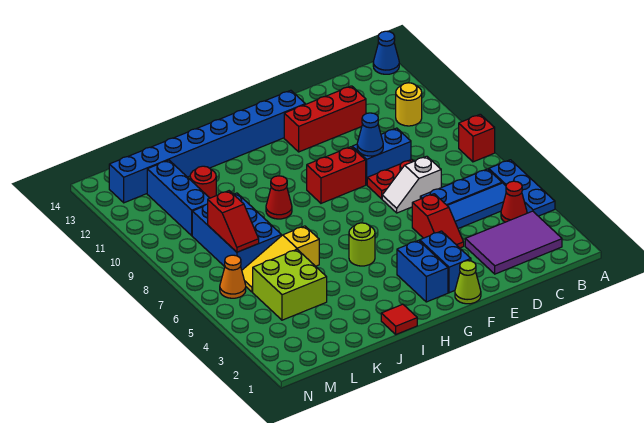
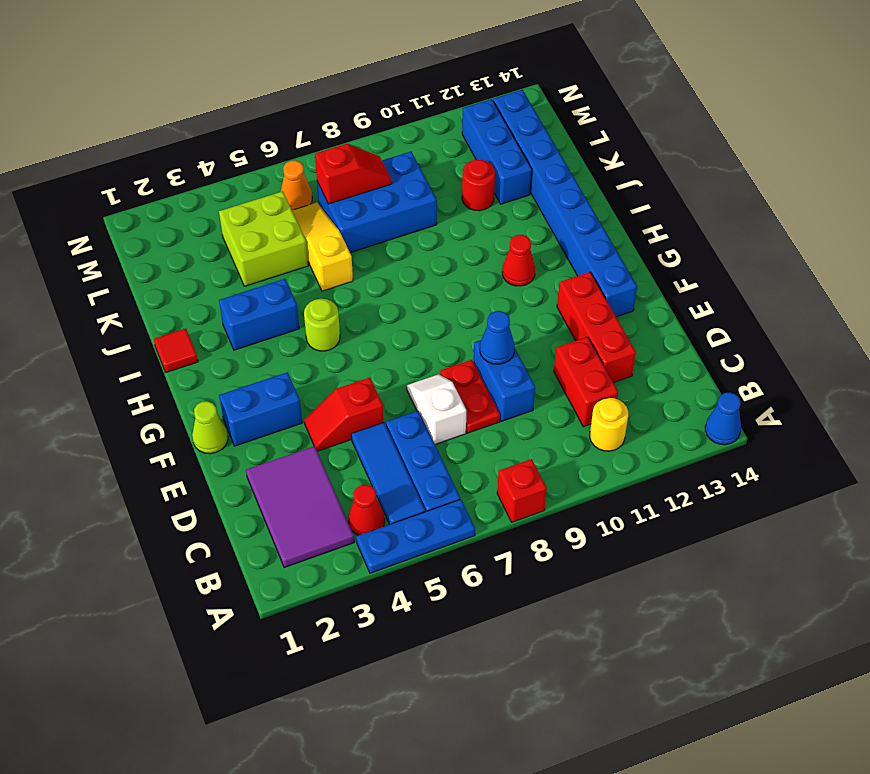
red brick F9:G9 level 1 -> red brick C11:D11 level 1
blue brick G2:G3 level 1 -> blue brick I3:I4 level 1
red cone I9 level 1 -> red cone H11 level 1
red slope L7:L8 level 2 top 8 -> red slope L7:L8 level 2 top 7
blue brick L10:L12 level 1 -> blue brick K12:M12 level 1

